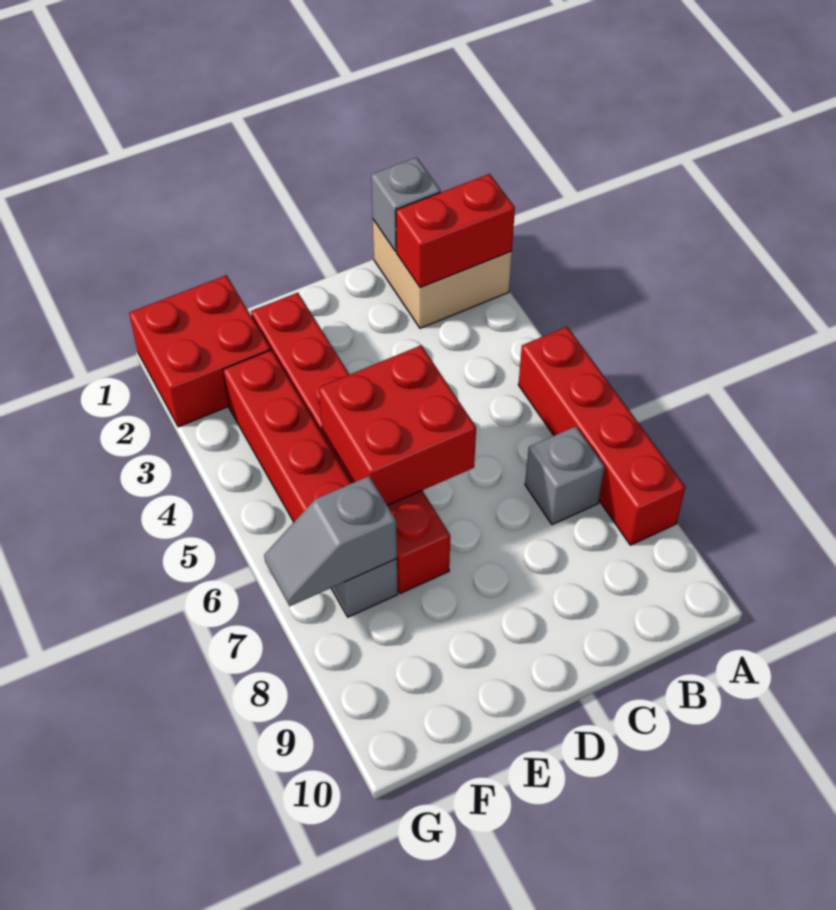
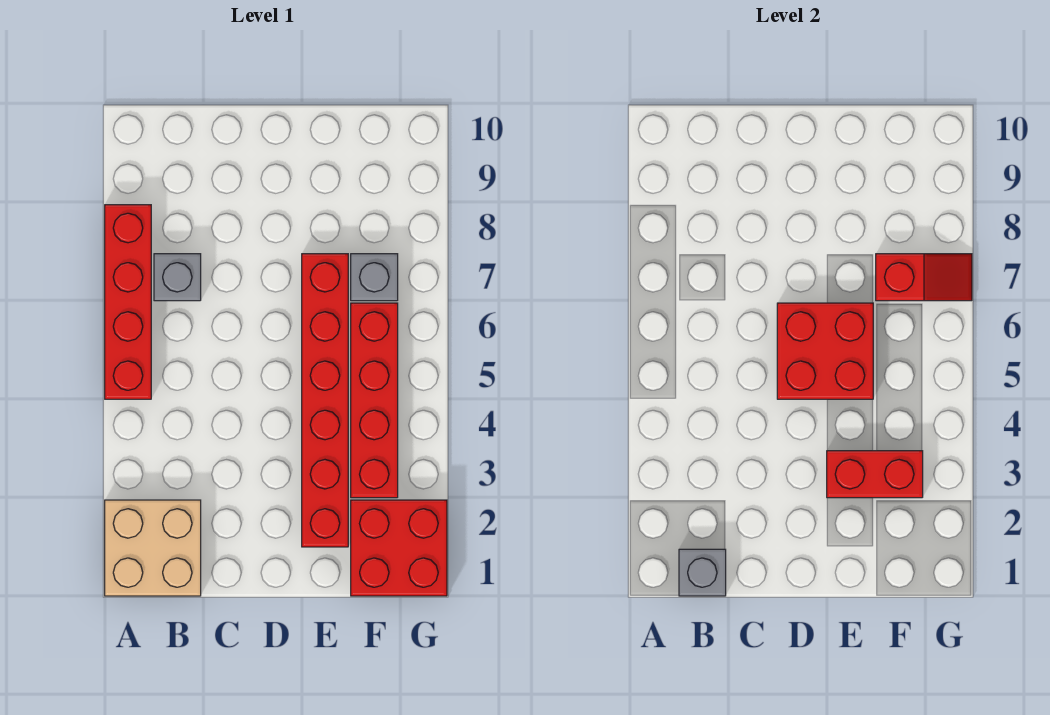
red brick A2:B2 level 2 -> red brick E3:F3 level 2
grey slope F7:G7 level 2 top F -> red slope F7:G7 level 2 top F

